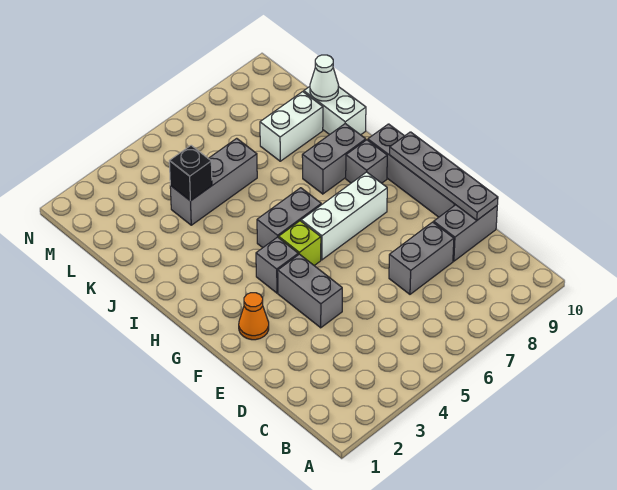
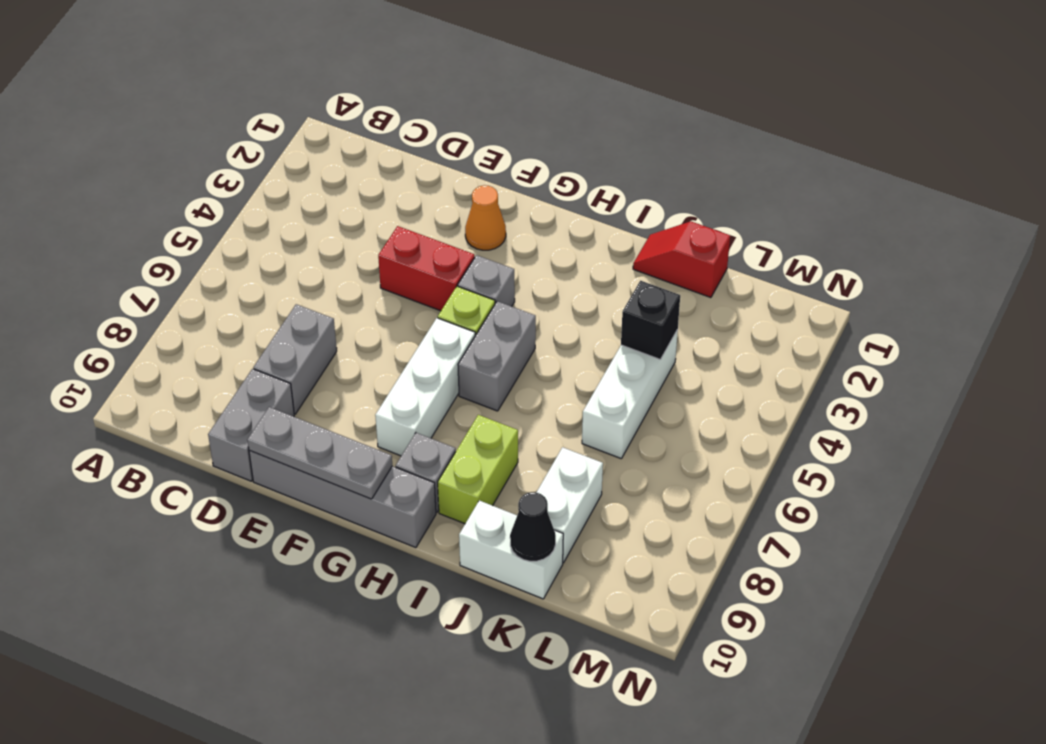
grey plate D10:G10 level 2 -> grey plate E10:G10 level 2
grey brick E4:F4 level 1 -> red brick E4:F4 level 1
grey brick I8:I9 level 1 -> lime brick I8:I9 level 1
none -> red slope J1:K1 level 1 top K
grey brick K4:K6 level 1 -> white brick K4:K6 level 1
white cone K10 level 2 -> black cone K10 level 2

